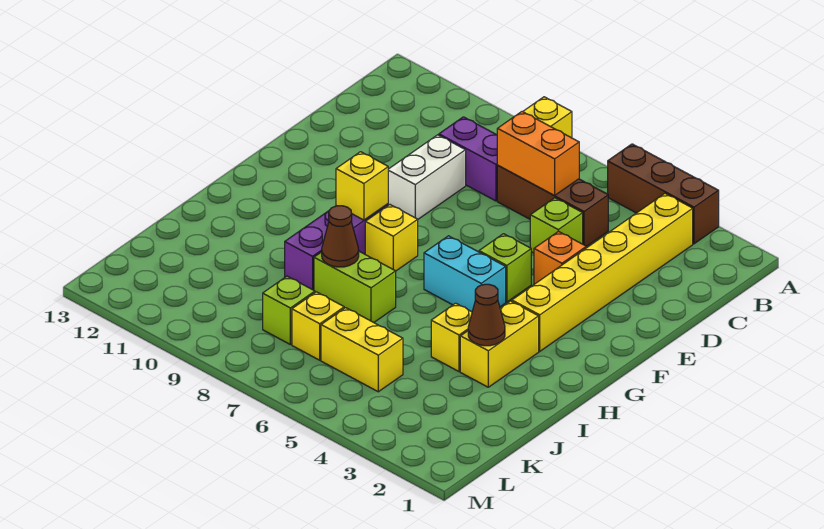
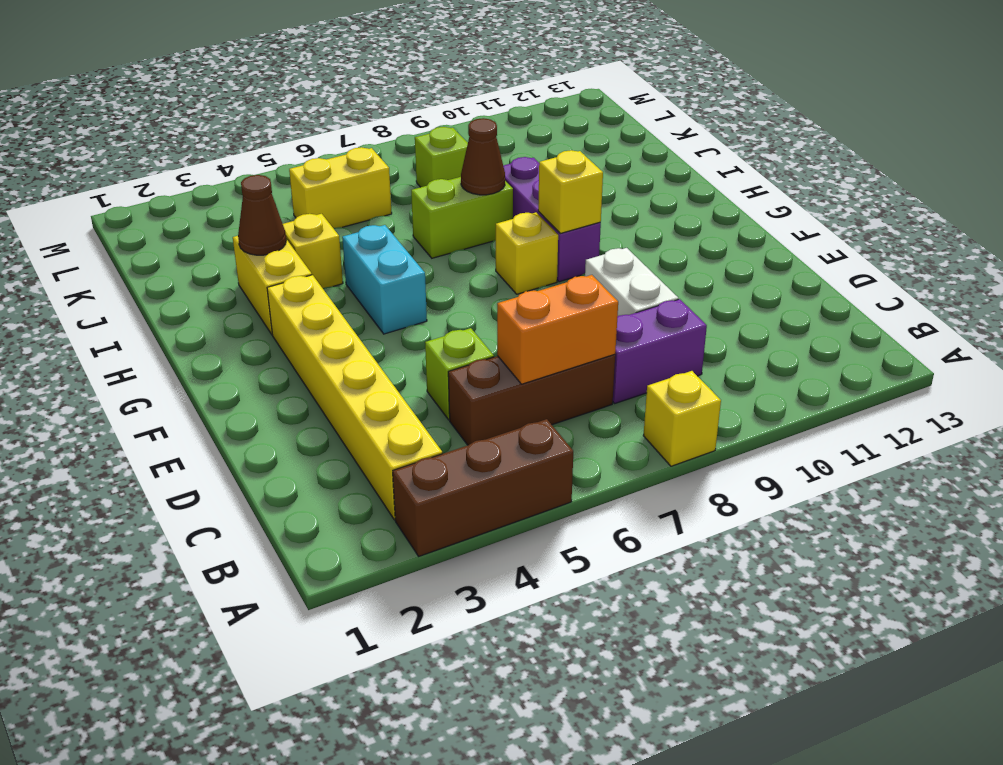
orange brick E4 level 1 -> none
lime brick F5 level 1 -> none
cyan brick G5:G6 level 1 -> cyan brick G5:H5 level 1
yellow brick K7 level 1 -> none

